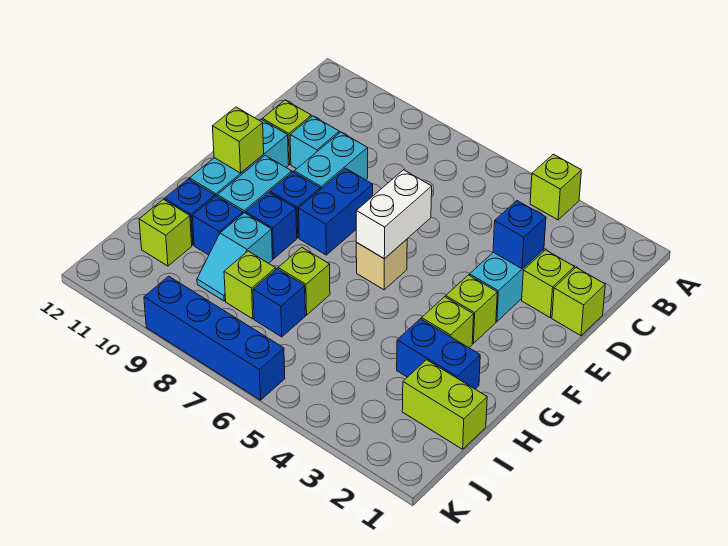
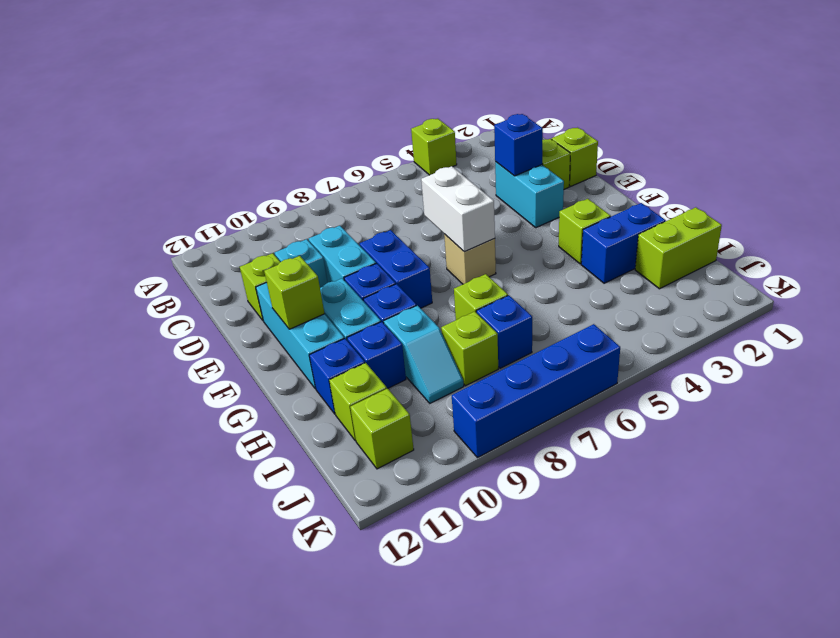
lime brick F3 level 1 -> lime brick J11 level 1

